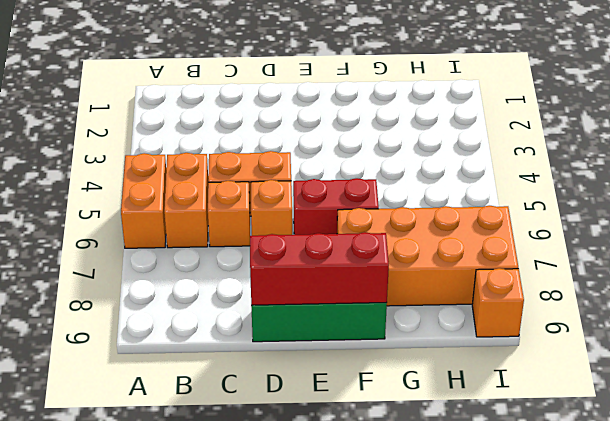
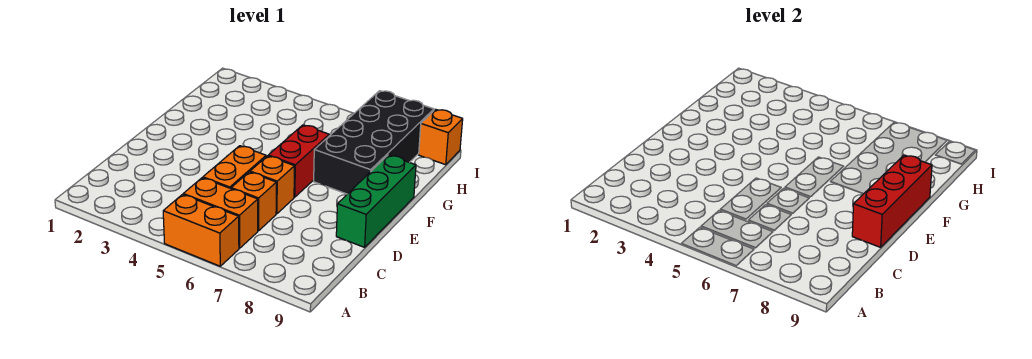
orange brick F7:I8 level 1 -> black brick F7:I8 level 1

